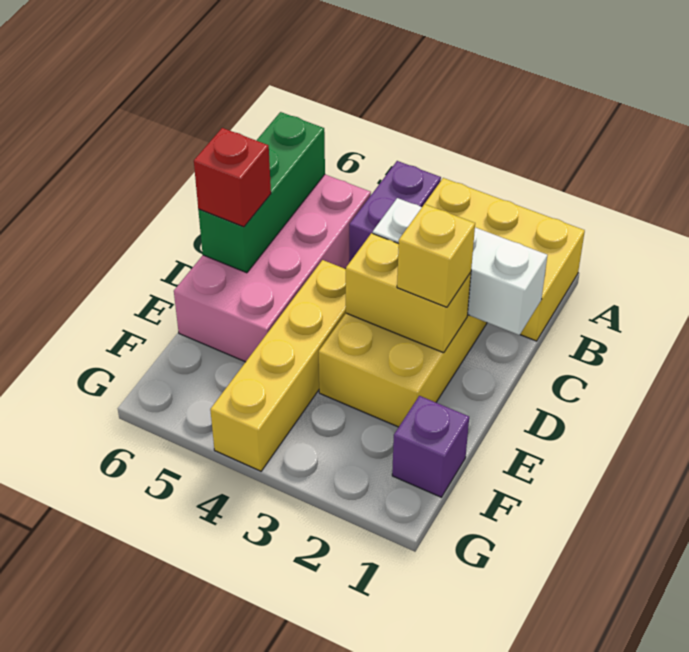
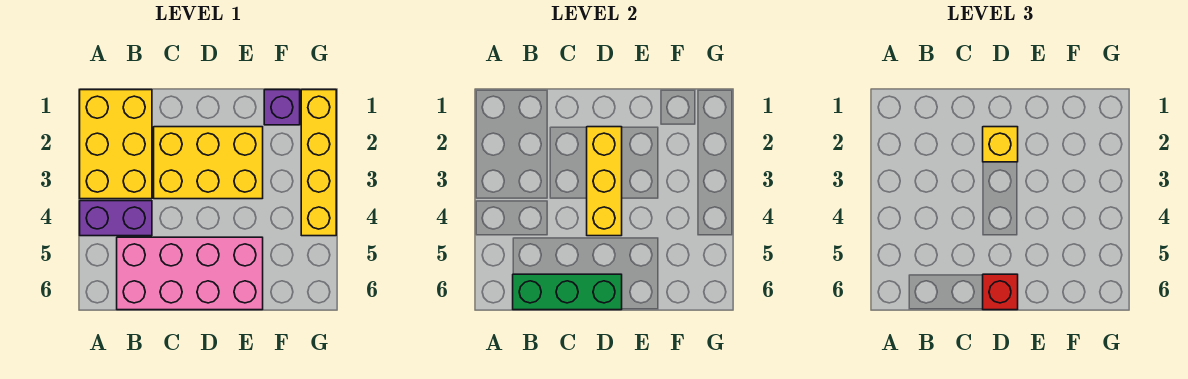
white brick C1:C3 level 2 -> none
yellow brick D2:D3 level 2 -> yellow brick D2:D4 level 2
yellow brick D4:G4 level 1 -> yellow brick G1:G4 level 1

